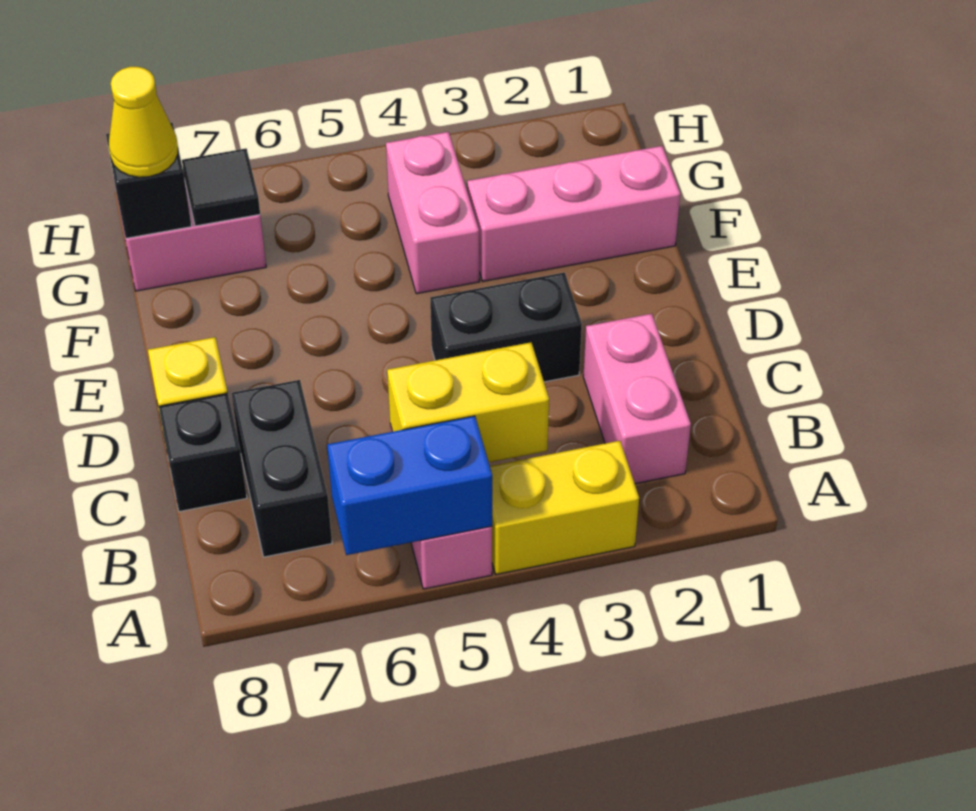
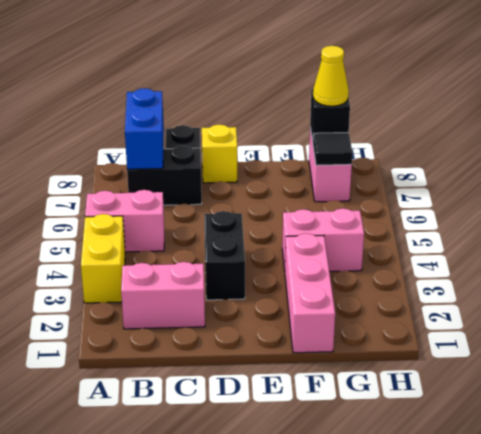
blue brick A5:A6 level 2 -> blue brick B7:B8 level 2
yellow brick B4:B5 level 2 -> none

